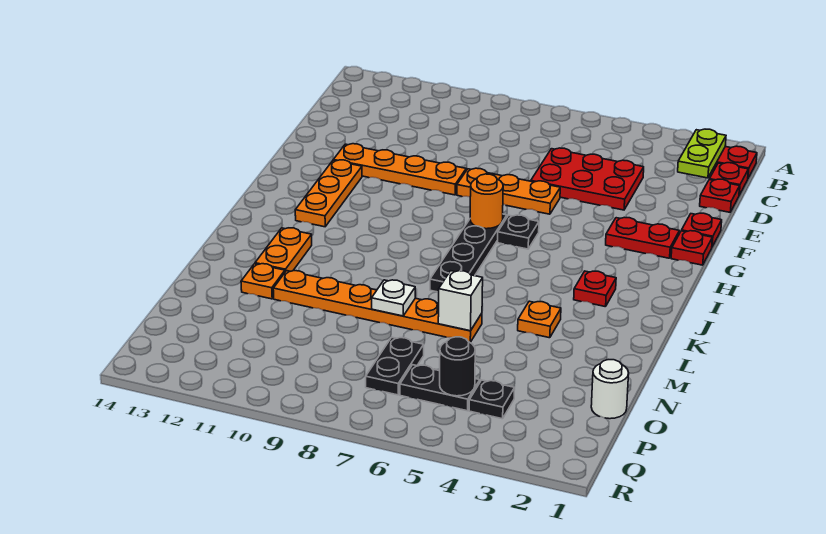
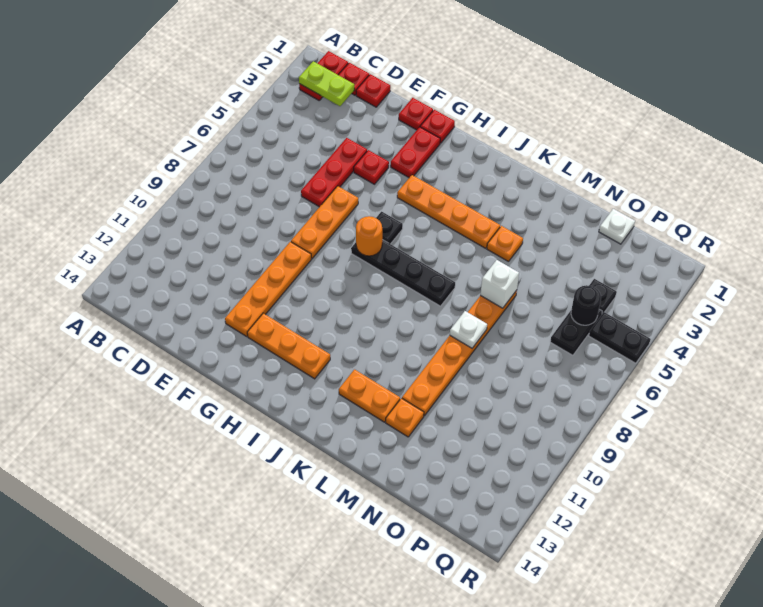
red plate D4:E6 level 1 -> red plate E4:E6 level 1
none -> orange plate H4:K4 level 1
red plate J3 level 1 -> red plate F4 level 1
white round brick O1 level 1 -> white plate O1 level 1
black plate O7:P7 level 1 -> black plate Q5:R5 level 1

